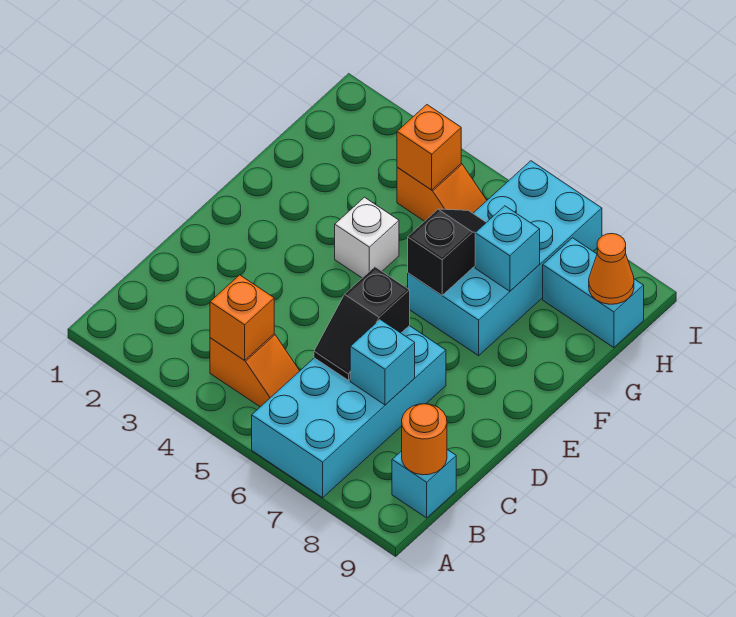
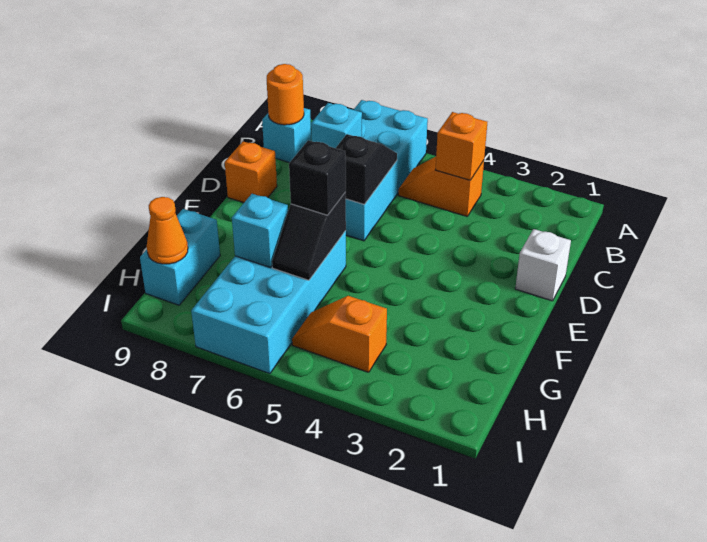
white brick F4 level 1 -> white brick D1 level 1
none -> black brick F6 level 3
orange brick H4 level 2 -> orange brick D9 level 1
cyan brick H8:H9 level 1 -> cyan brick G9:H9 level 1

